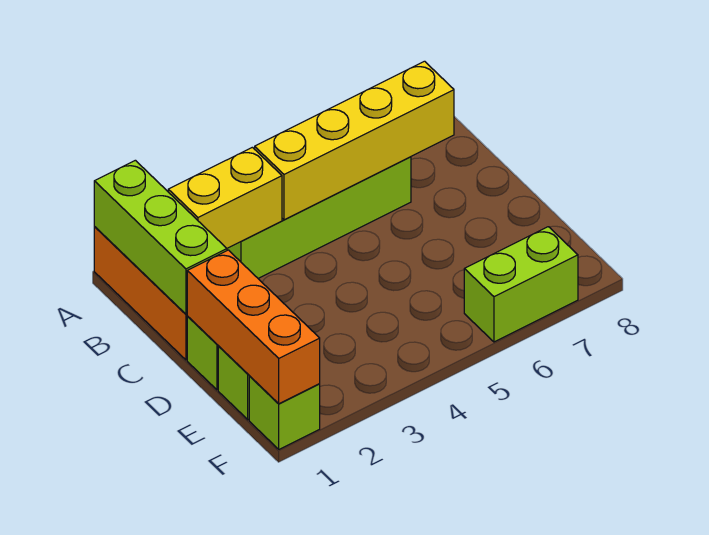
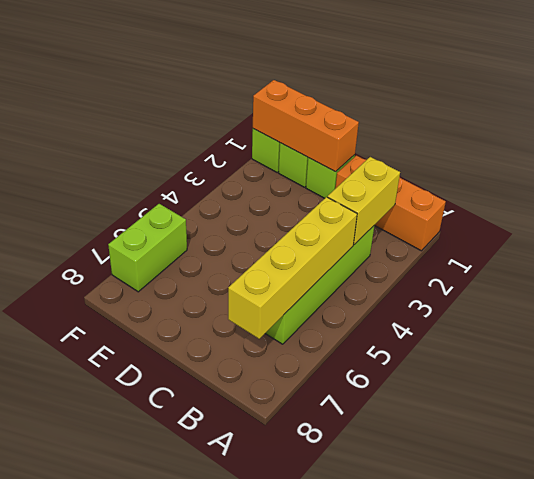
lime brick A1:C1 level 2 -> none

